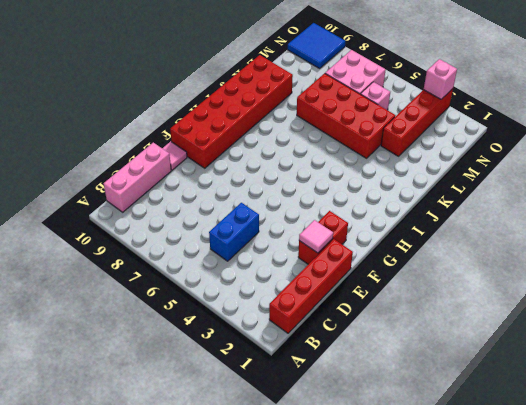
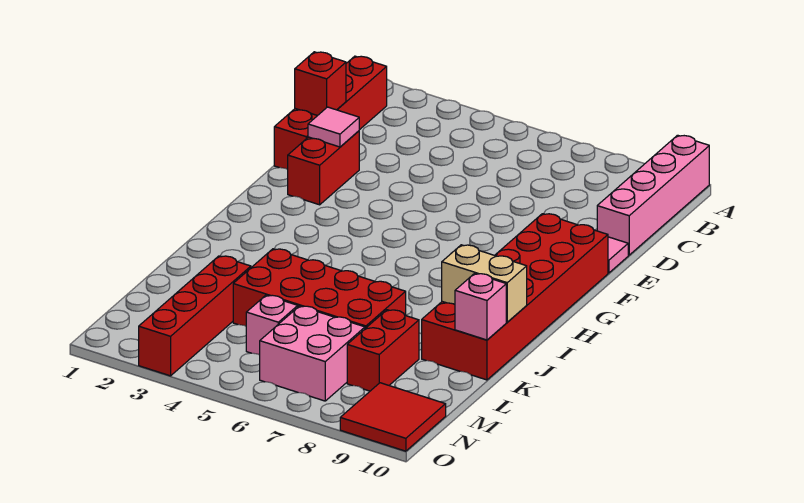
pink brick B10:D10 level 1 -> pink brick A10:D10 level 1
blue brick C5:D5 level 1 -> none
none -> red brick D1 level 2
none -> tan brick J9:J10 level 2
none -> red brick L8:M8 level 1
blue tile N9:O10 level 1 -> red tile N9:O10 level 1
pink brick O3 level 2 -> pink brick K10 level 2

